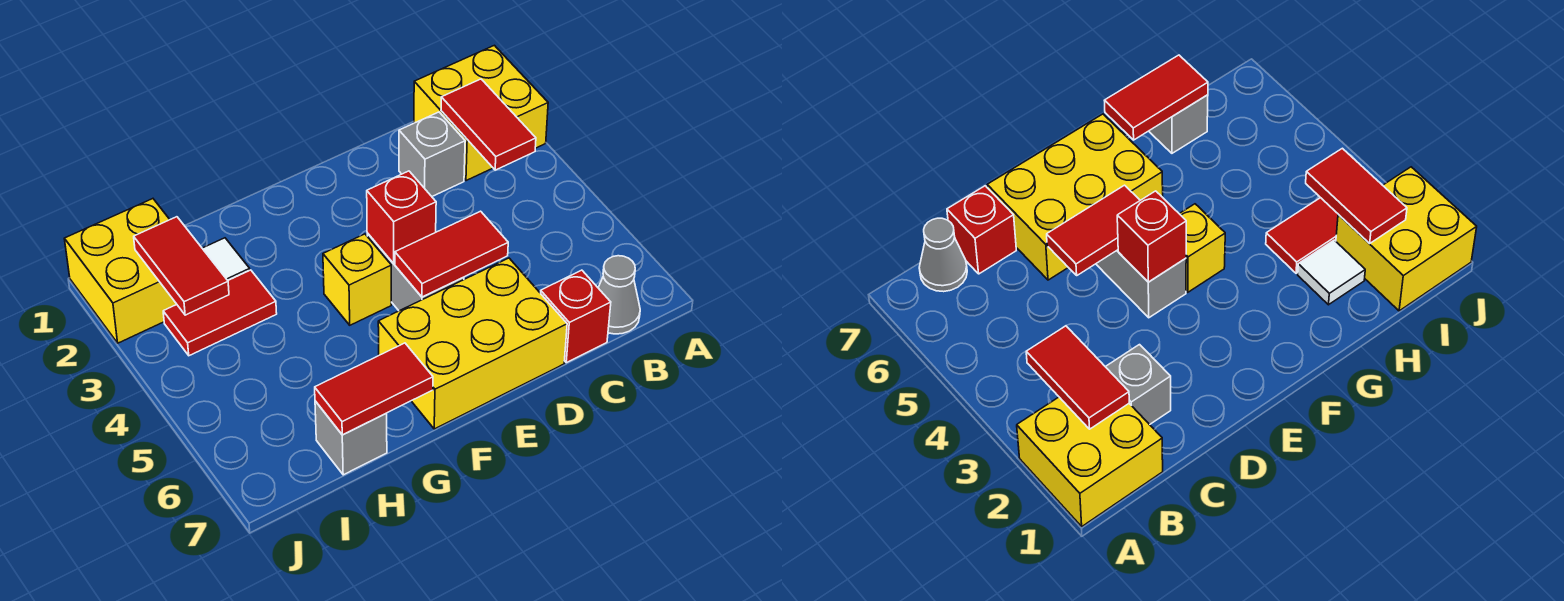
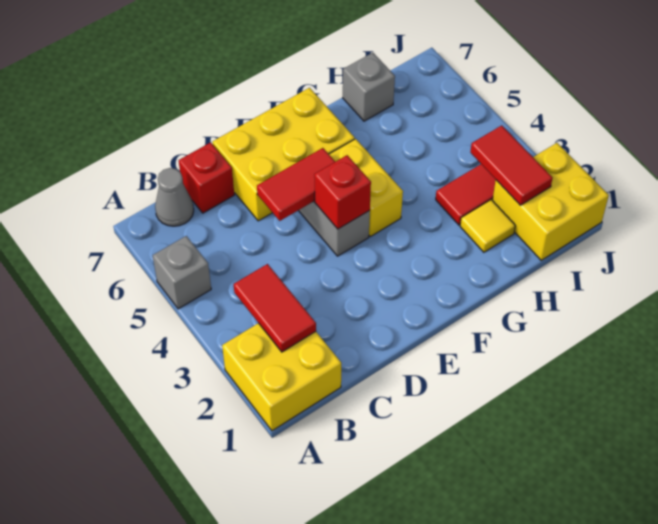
grey brick C2 level 1 -> grey brick A5 level 1
yellow brick F4 level 1 -> yellow brick F4:F5 level 1
red tile G7:H7 level 2 -> none
white tile H2 level 1 -> yellow tile H2 level 1

